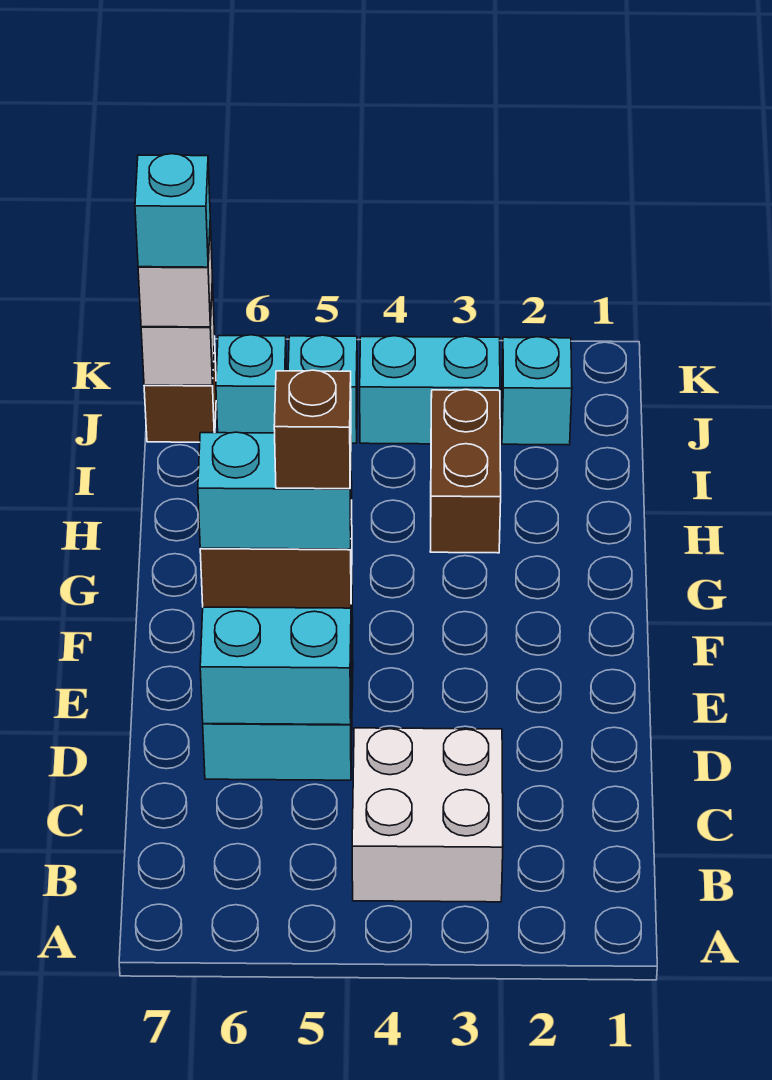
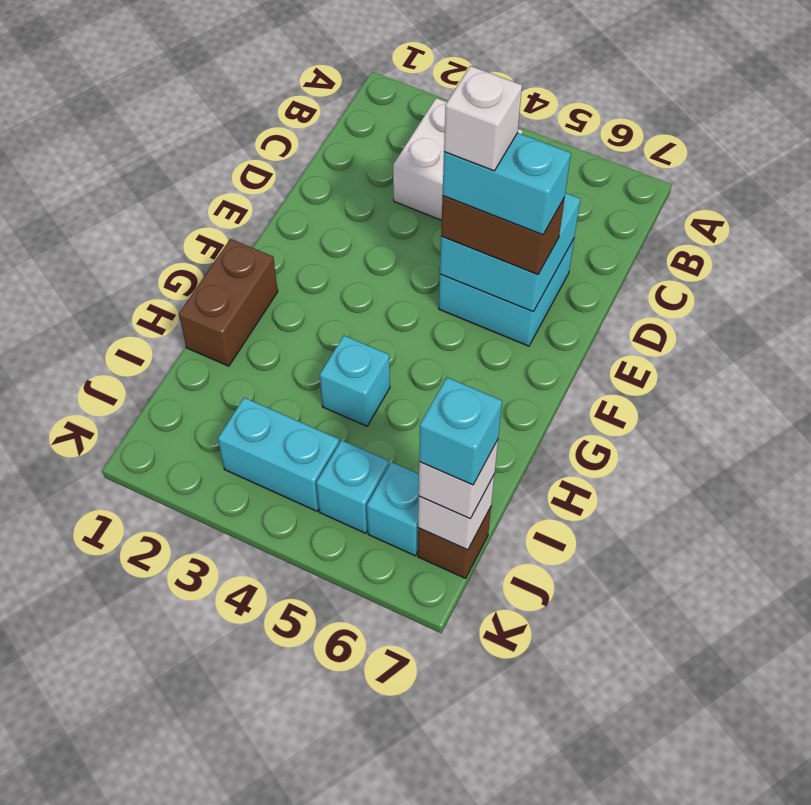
brown brick E5 level 5 -> white brick E5 level 5
brown brick H3:I3 level 1 -> brown brick G1:H1 level 1
cyan brick J2 level 1 -> cyan brick H4 level 1

